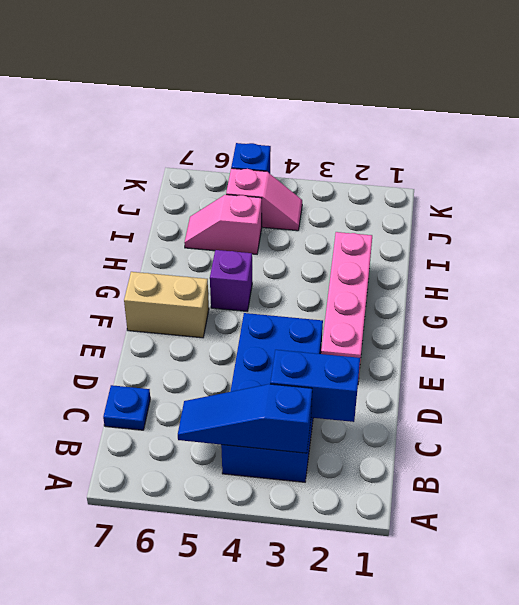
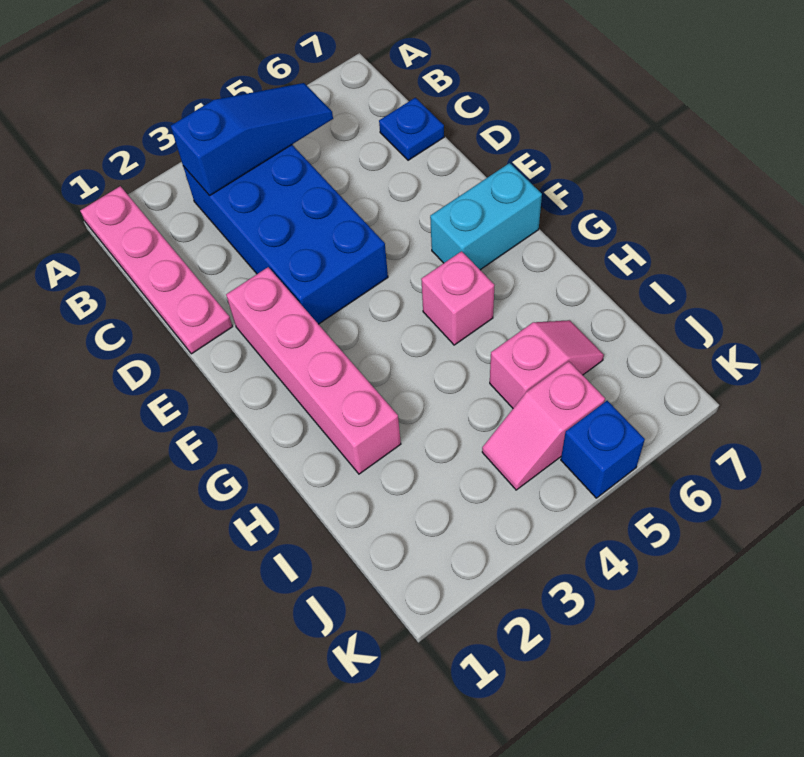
none -> pink plate A1:D1 level 1
blue brick C2:C3 level 2 -> none
tan brick F6:F7 level 1 -> cyan brick F6:F7 level 1
purple brick G5 level 1 -> pink brick G5 level 1

